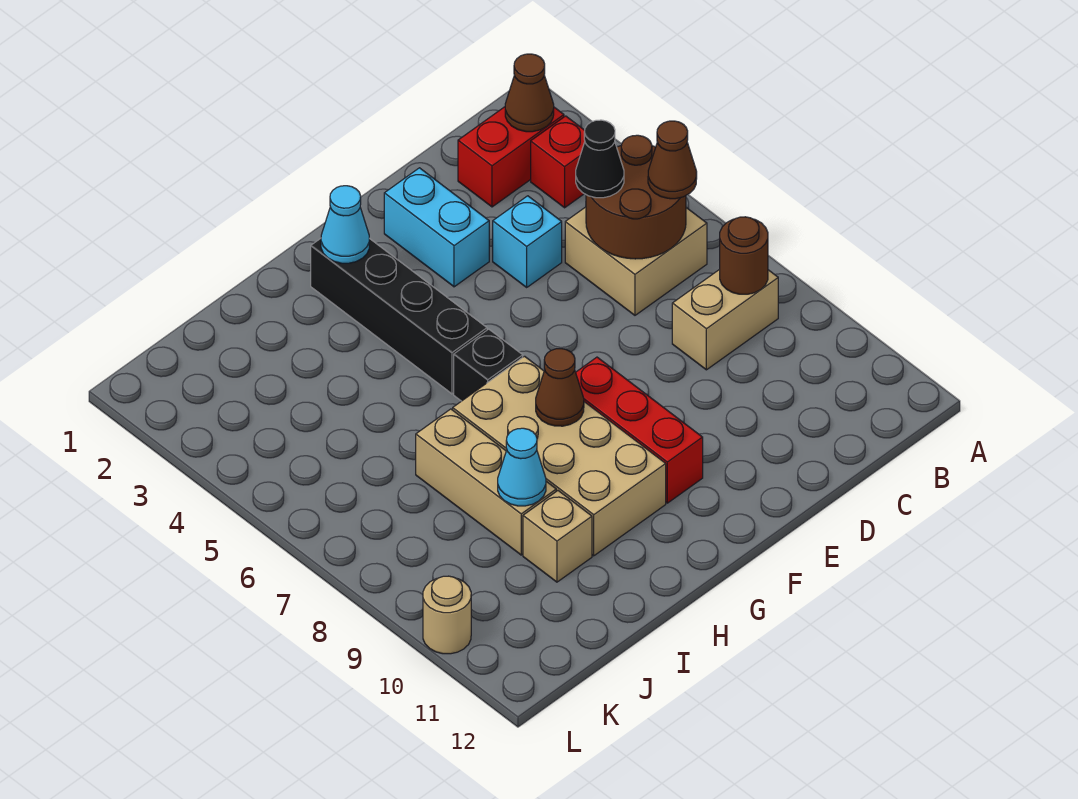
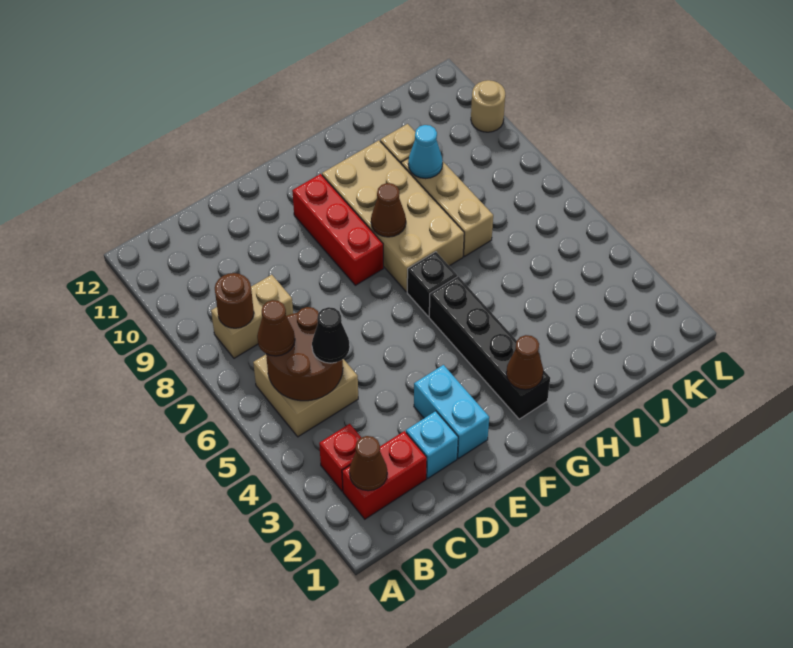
cyan brick D4 level 1 -> cyan brick D2 level 1
cyan cone G2 level 2 -> brown cone G2 level 2

